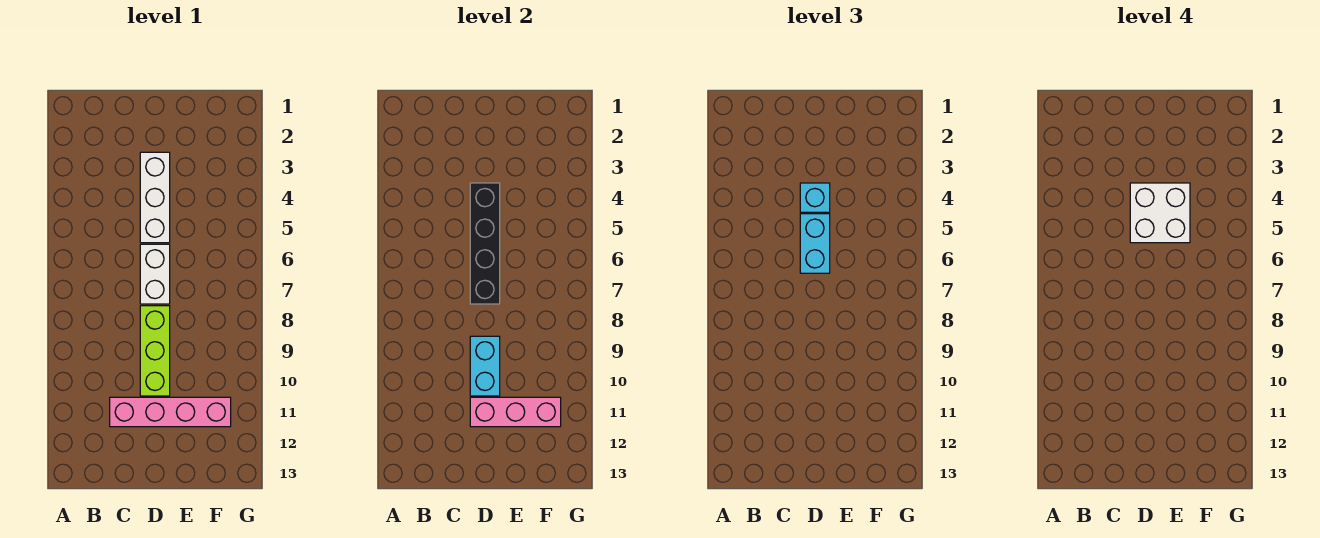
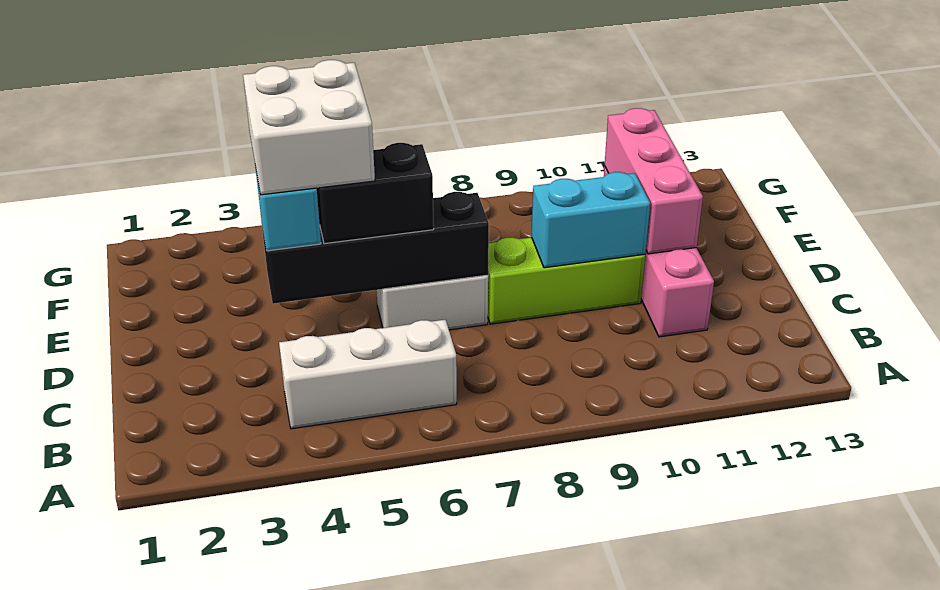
white brick D3:D5 level 1 -> white brick B4:B6 level 1
cyan brick D5:D6 level 3 -> black brick D5:D6 level 3

